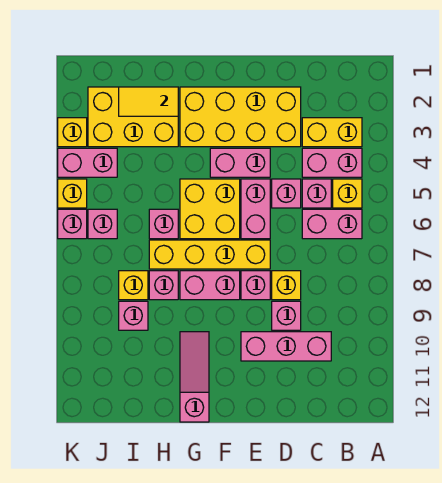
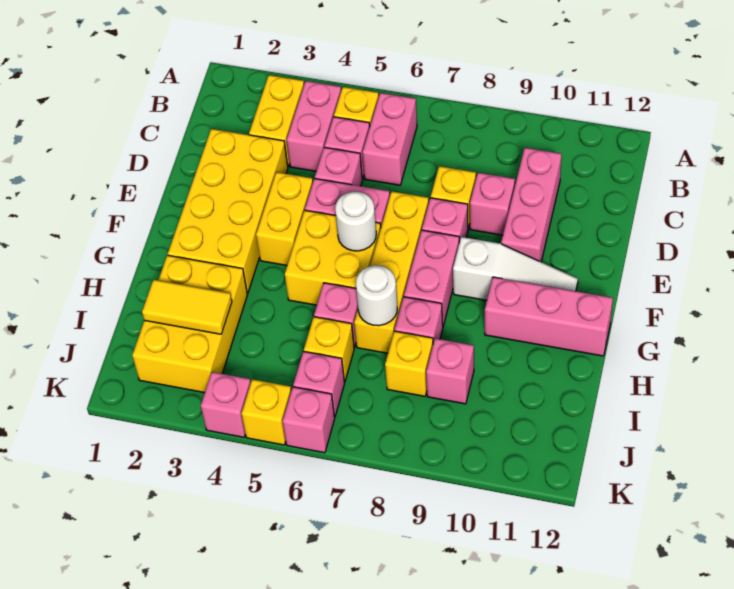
pink brick E4:F4 level 1 -> yellow brick E4:F4 level 1
none -> white round brick F6 level 2
none -> white slope F9:F11 level 1 top 9
pink slope G10:G12 level 1 top 12 -> pink brick G10:G12 level 1
yellow tile H2:I2 level 2 -> yellow tile I2:I3 level 2
none -> white round brick H7 level 2
pink brick J4:K4 level 1 -> pink brick K4 level 1
yellow brick K3 level 1 -> yellow brick I6 level 1

